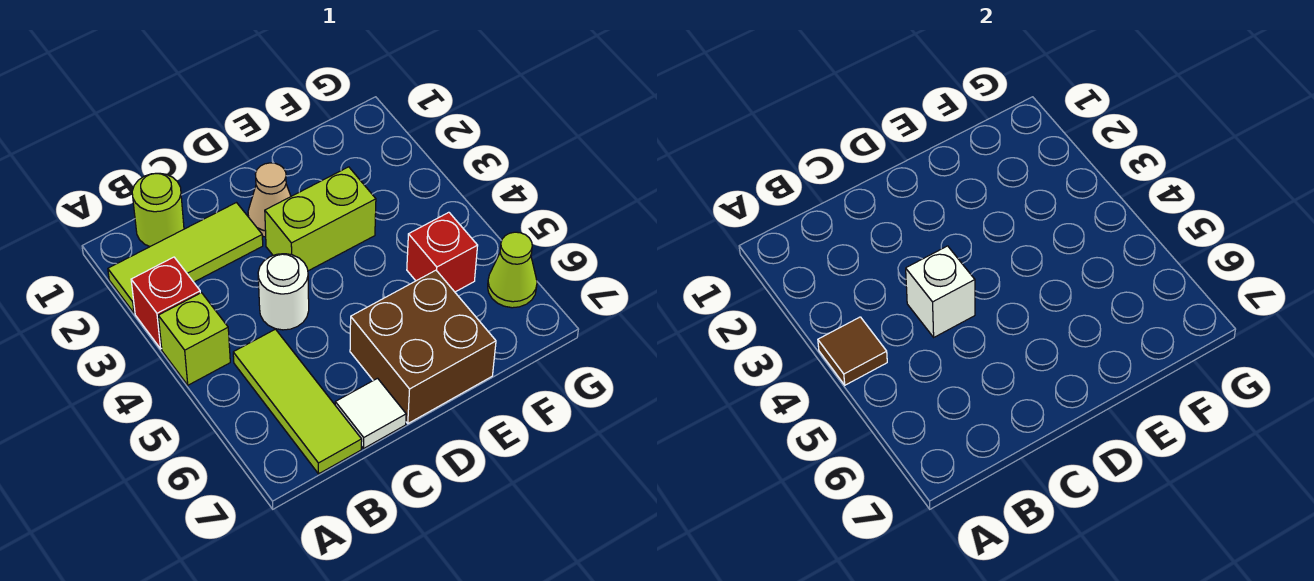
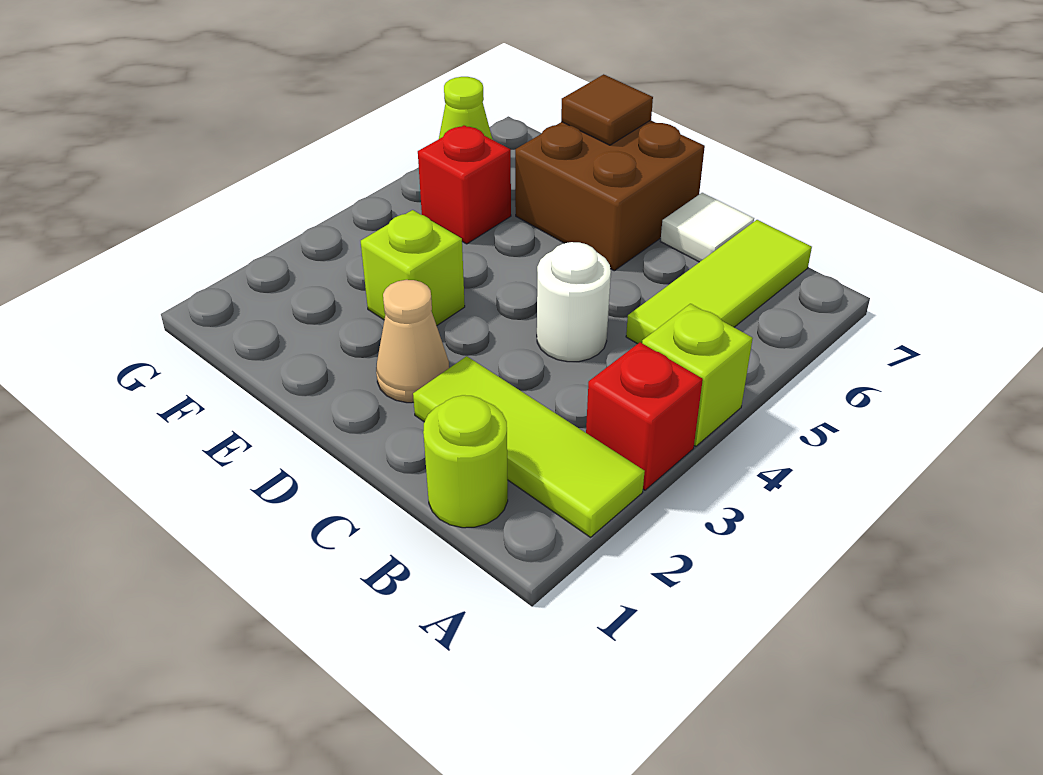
brown tile A4 level 2 -> brown tile E7 level 2
white brick C4 level 2 -> none
lime brick D3:E3 level 1 -> lime brick E3 level 1

